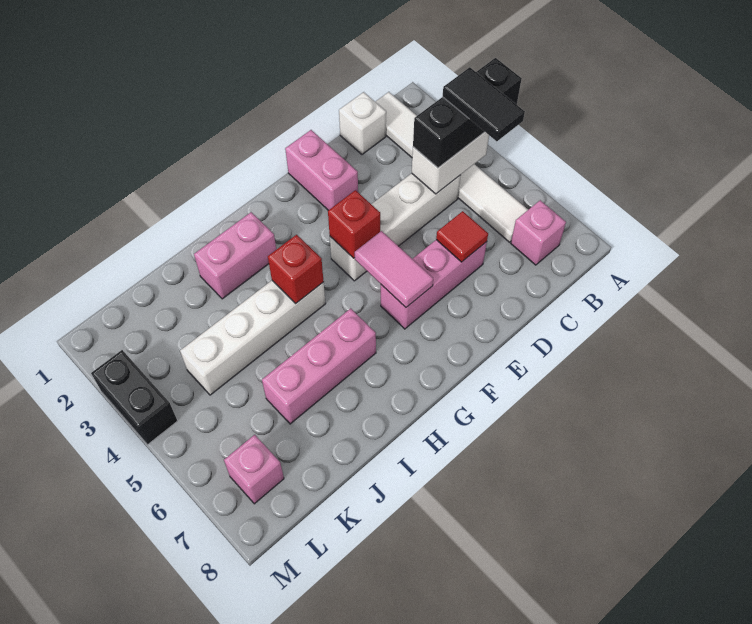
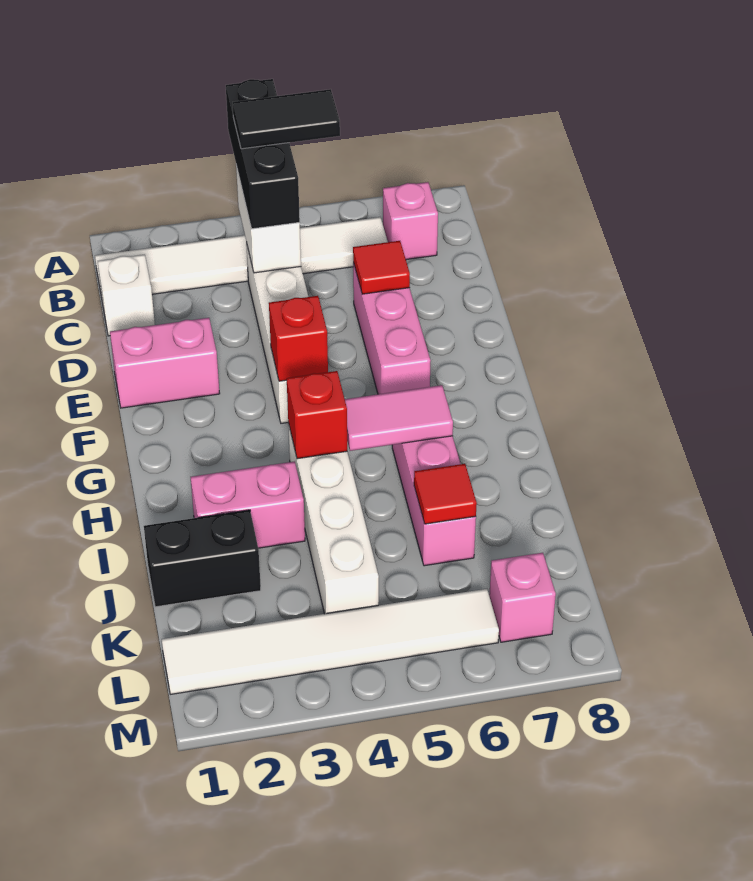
pink tile F5:F6 level 2 -> pink tile H5:H6 level 2
pink brick H2:I2 level 1 -> pink brick I2:I3 level 1
none -> red tile J6 level 2
none -> white tile L1:L6 level 1
black brick M3:M4 level 1 -> black brick J1:J2 level 1

